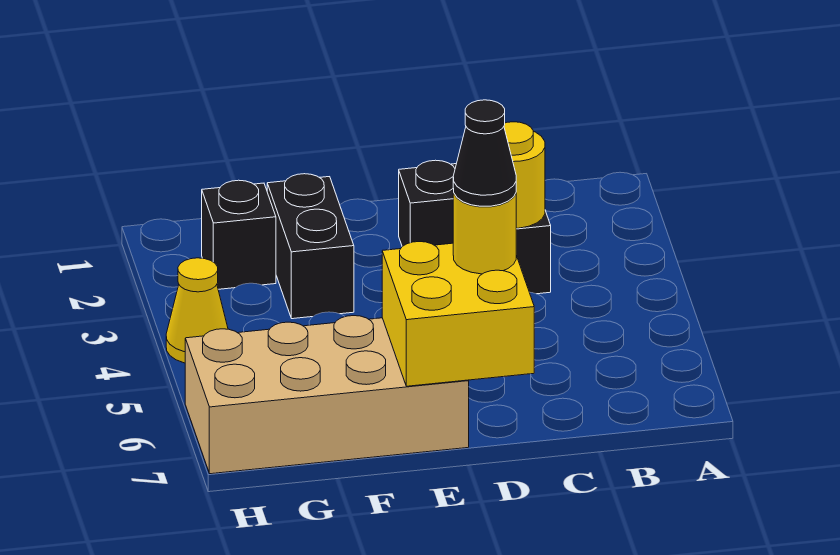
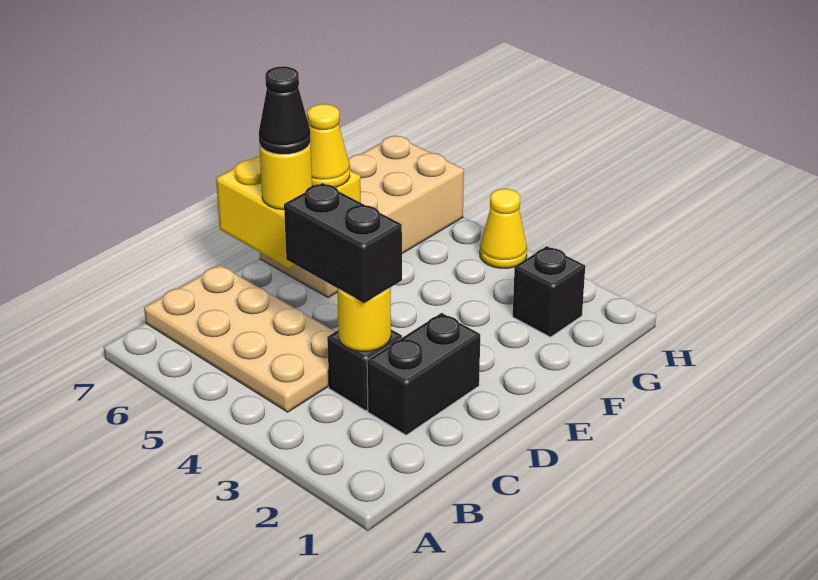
none -> tan plate B4:C7 level 1
none -> yellow cone E6 level 3
black brick F2:F3 level 1 -> black brick C3:C4 level 3

